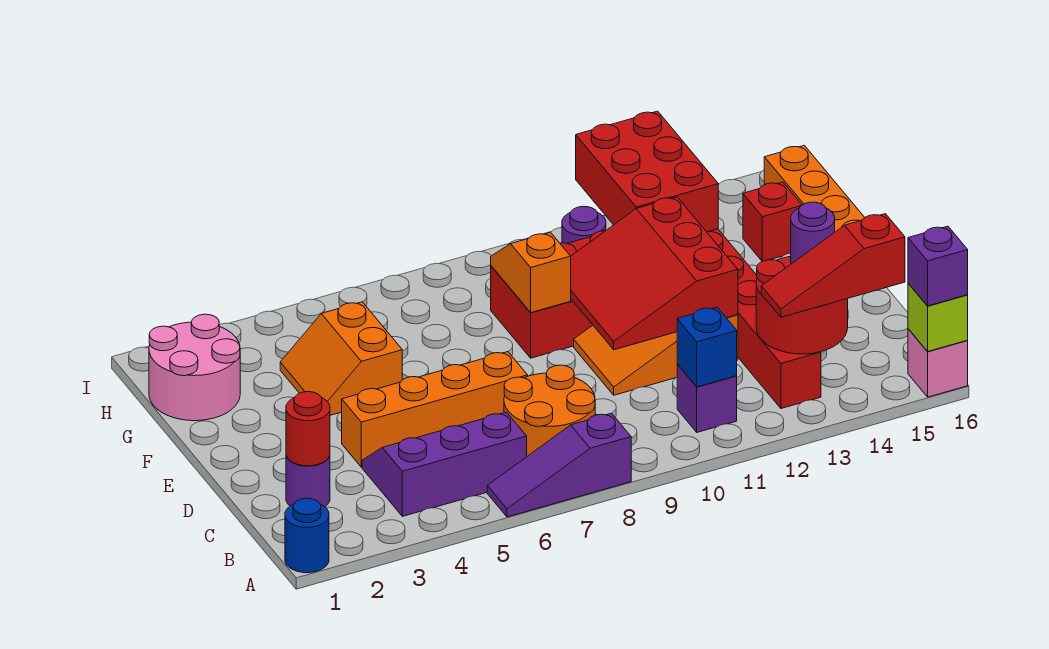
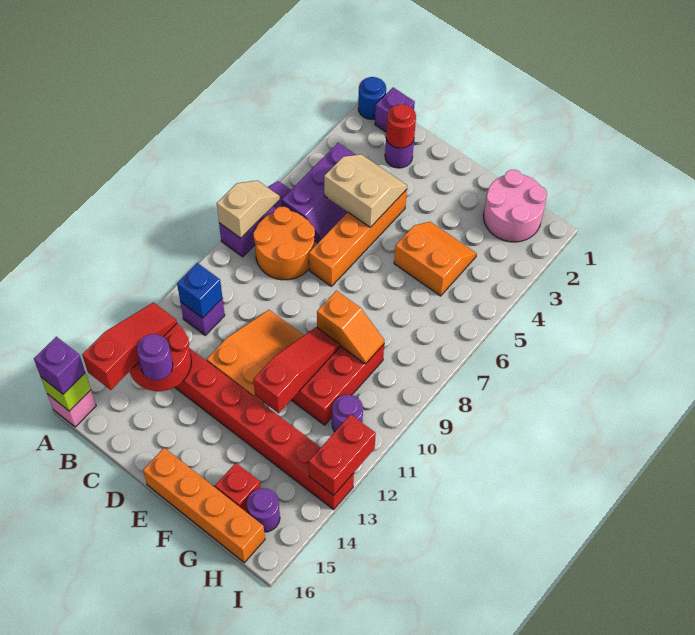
none -> tan slope A7:A8 level 2 top 8
none -> purple brick B1 level 1
none -> tan slope C4:D5 level 2 top 5
red slope D10:F12 level 2 top 12 -> red slope F10:F12 level 2 top 12
red brick G12:I13 level 2 -> red brick I12:I13 level 2
none -> purple round brick H15 level 1

